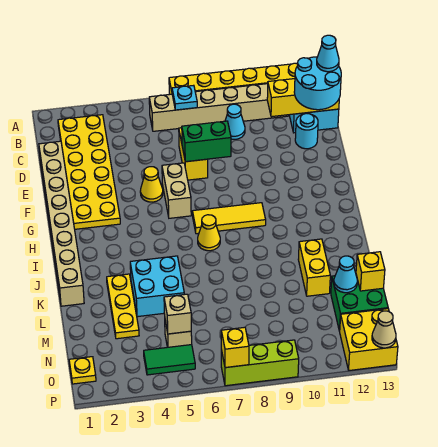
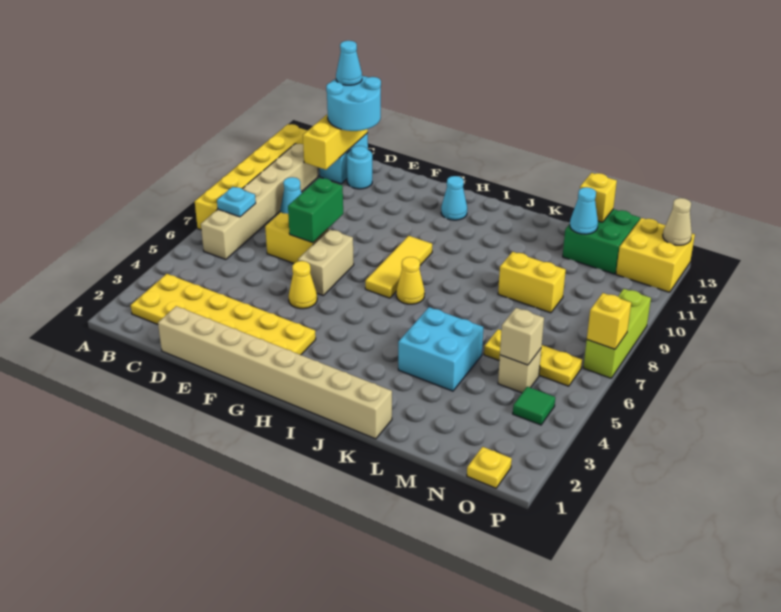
tan brick F6:G6 level 1 -> tan brick F6:F7 level 1
none -> cyan cone H12 level 1
yellow plate K3:M3 level 1 -> yellow plate M6:O6 level 1
yellow brick K11:L11 level 1 -> yellow brick L9:M9 level 1
green tile O4:O5 level 1 -> green tile O4 level 1

